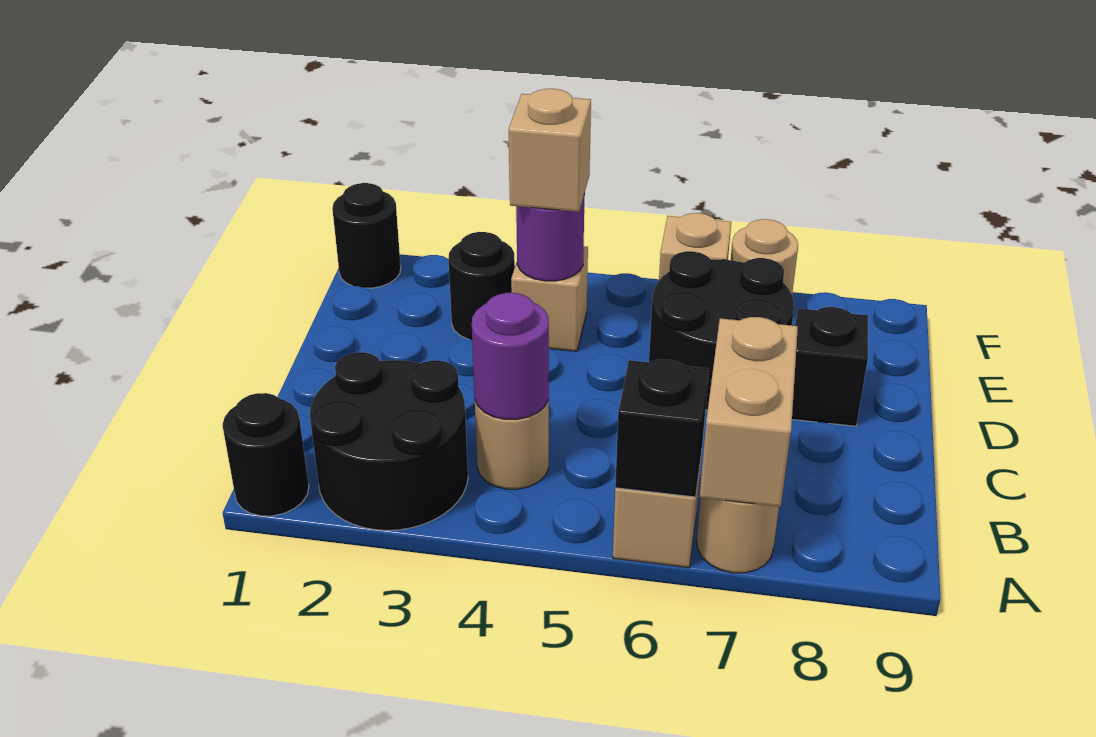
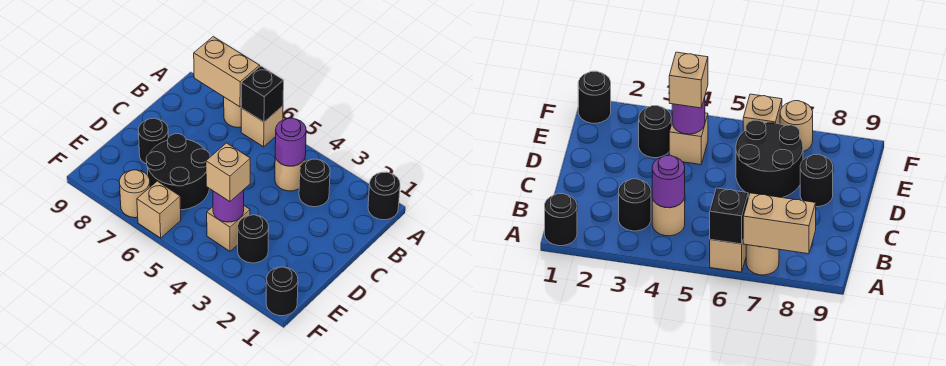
black round brick A2:B3 level 1 -> black round brick B3 level 1
tan brick A7:B7 level 2 -> tan brick A7:A8 level 2
black brick D8 level 1 -> black round brick D8 level 1

